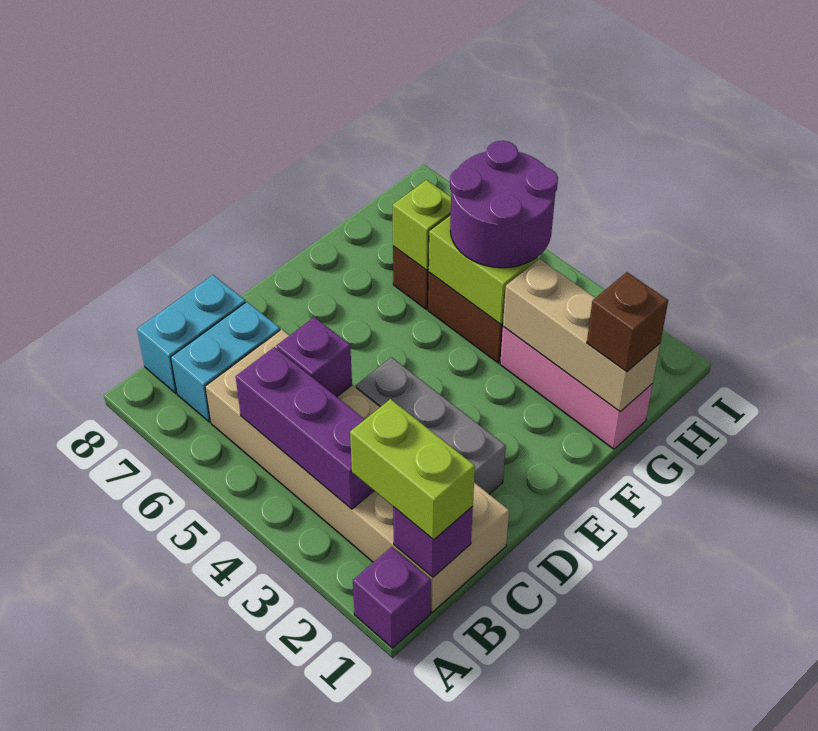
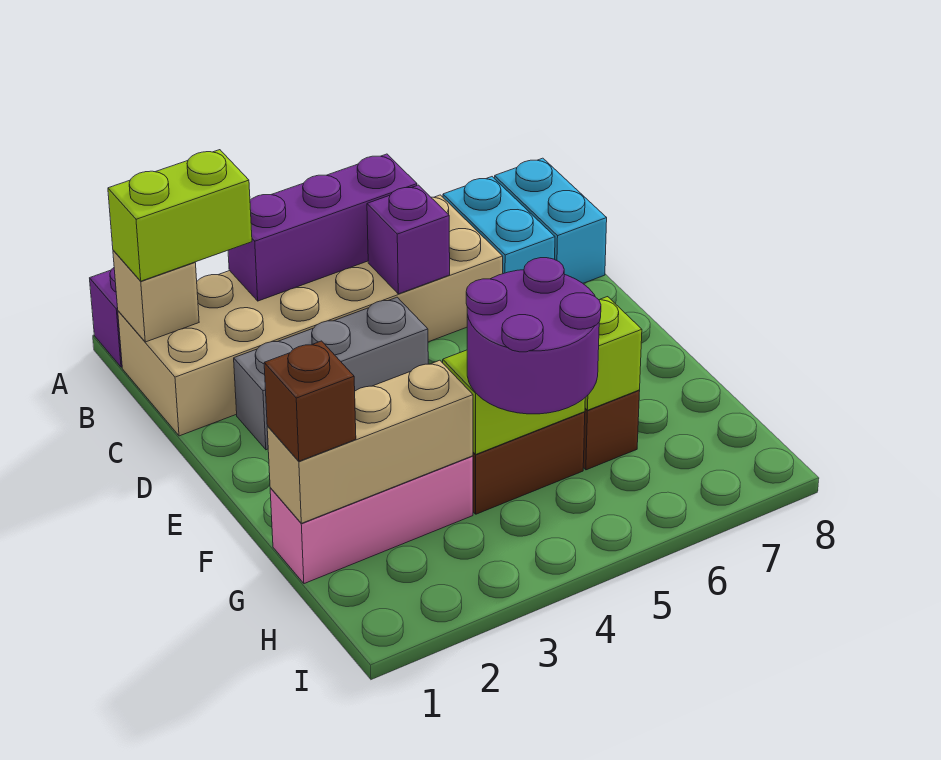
purple brick B1 level 2 -> tan brick B1 level 2

